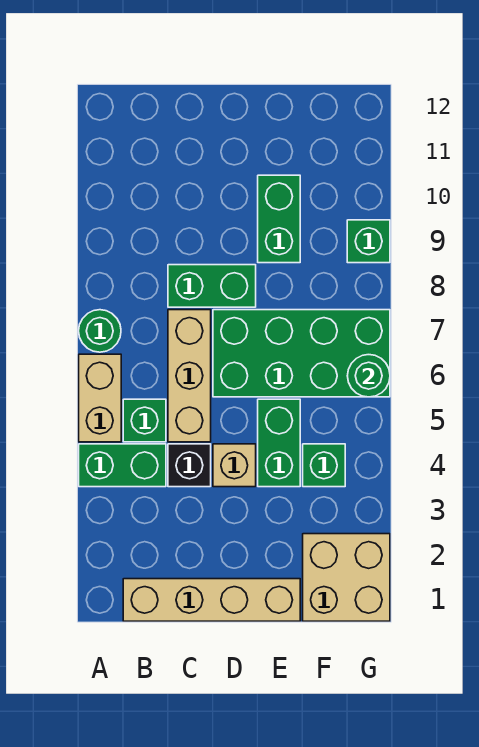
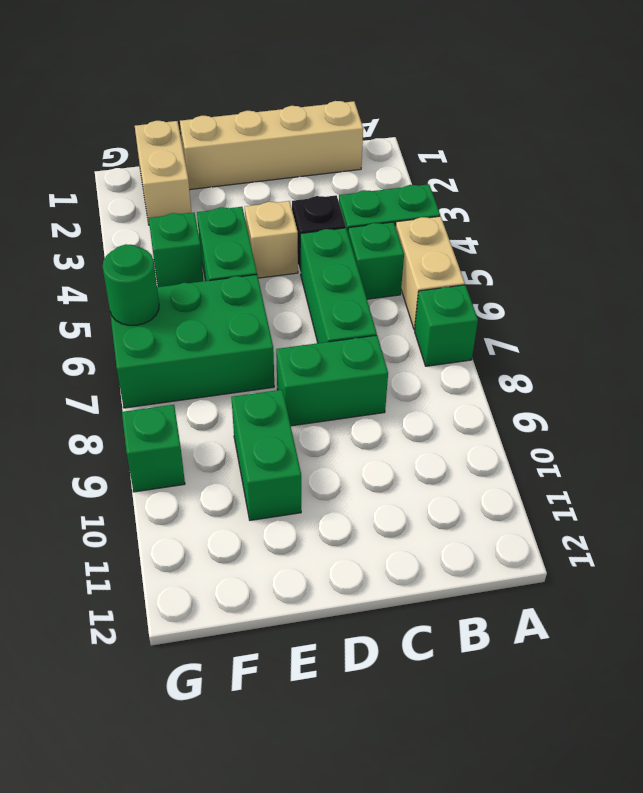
green round brick A7 level 1 -> green brick A7 level 1
tan brick C5:C7 level 1 -> green brick C5:C7 level 1
green brick D6:G7 level 1 -> green brick E6:G7 level 1
tan brick F1:G2 level 1 -> tan brick F1:F2 level 1

